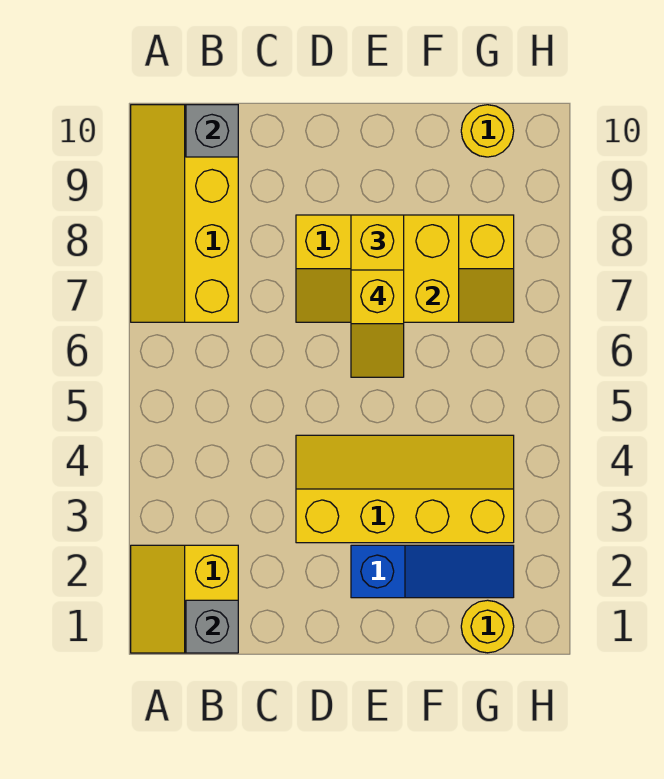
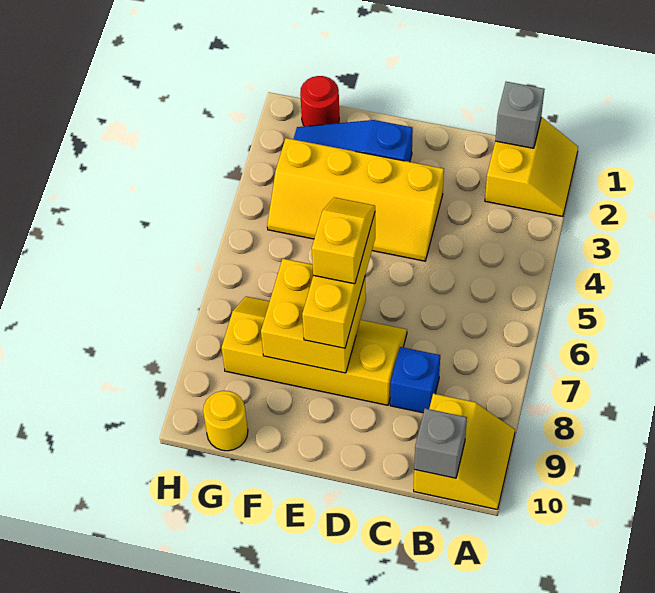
yellow slope A7:B10 level 1 top B -> yellow slope A9:B10 level 1 top B
none -> blue brick C8 level 1
yellow round brick G1 level 1 -> red round brick G1 level 1

